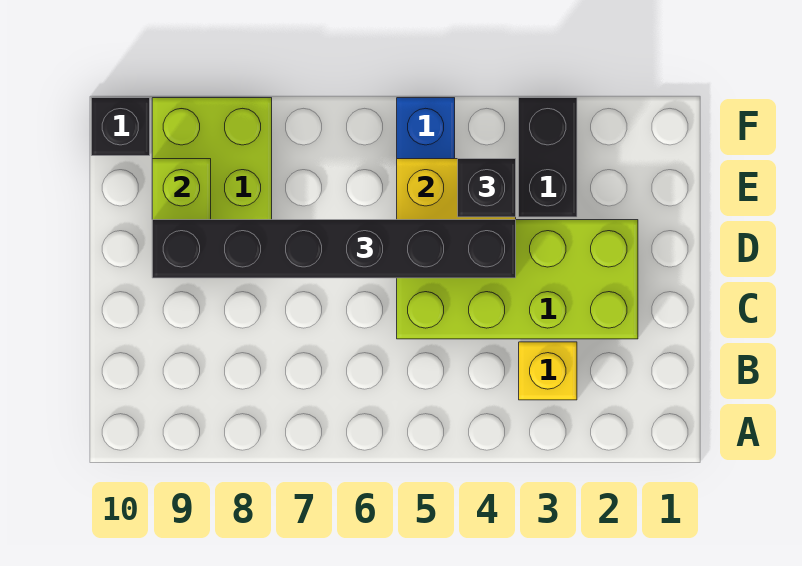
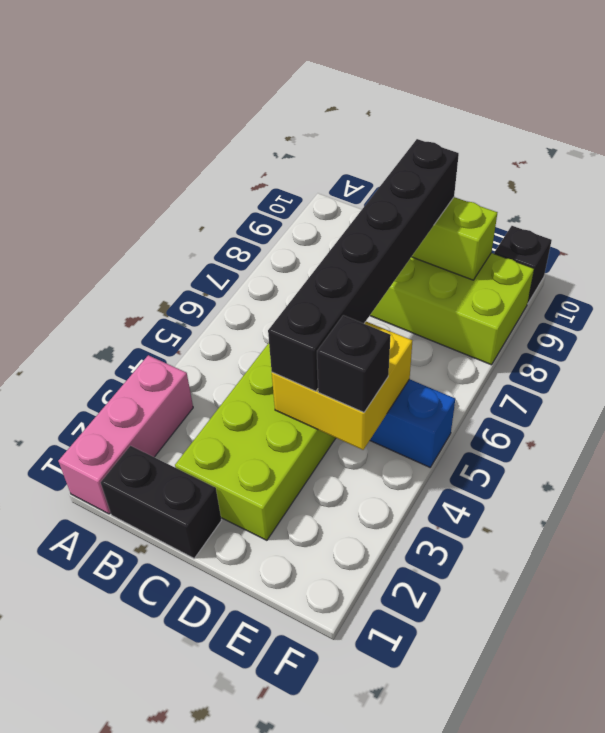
none -> pink brick A1:A3 level 1
yellow brick B3 level 1 -> none
black brick E3:F3 level 1 -> black brick B1:C1 level 1

